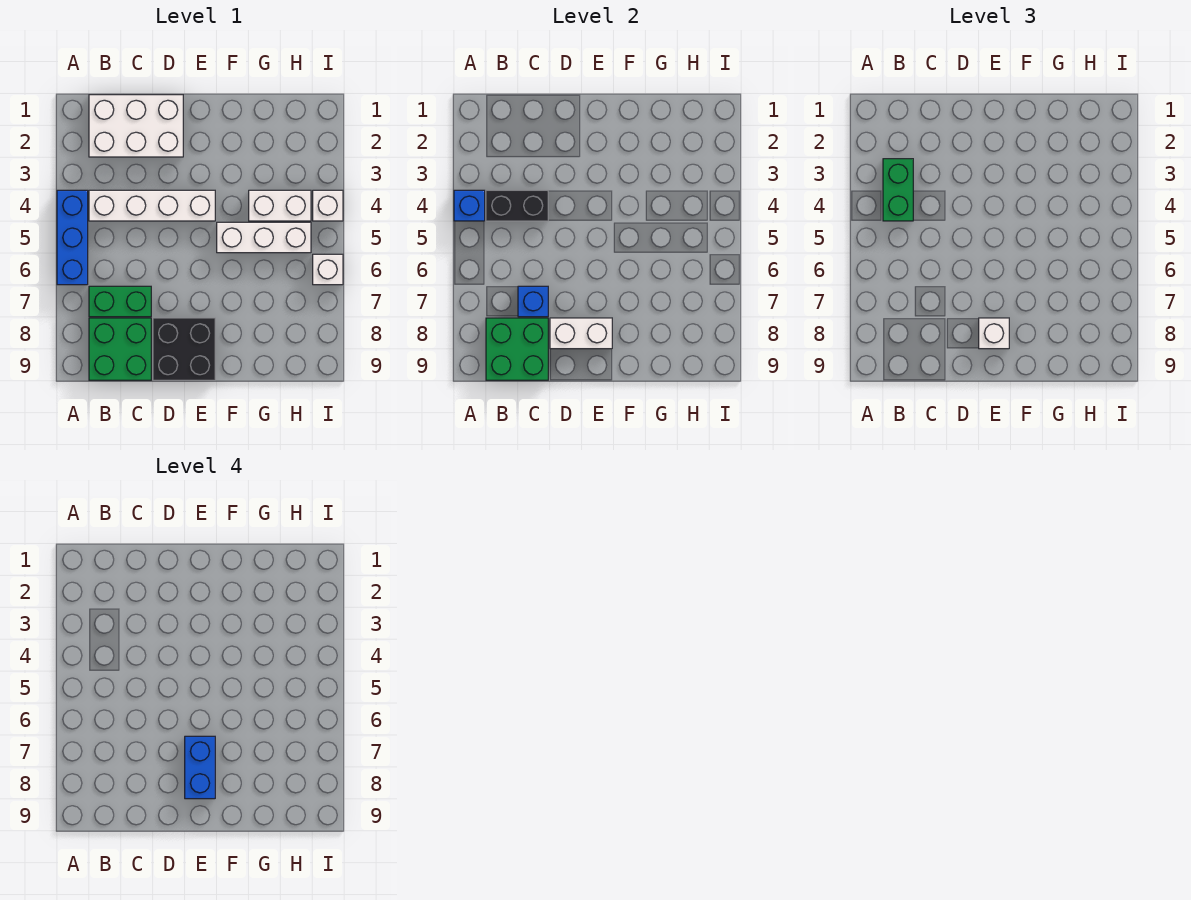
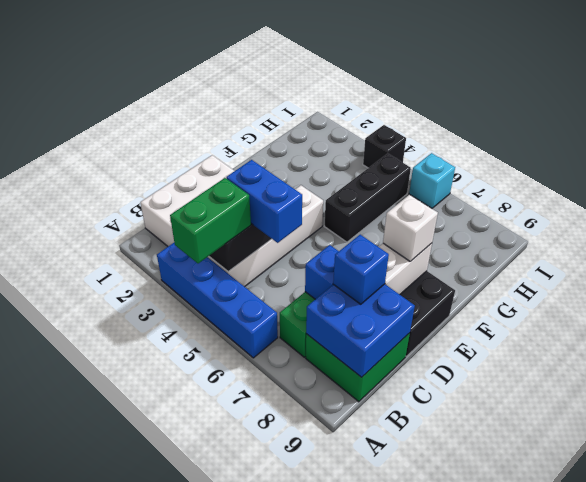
blue brick A4:A6 level 1 -> blue brick A3:A6 level 1
blue brick A4 level 2 -> blue brick C8 level 3
green brick B3:B4 level 3 -> green brick A4:B4 level 3
green brick B8:C9 level 2 -> blue brick B8:C9 level 2
blue brick E7:E8 level 4 -> blue brick C4:C5 level 3
white brick F5:H5 level 1 -> black brick F5:H5 level 1
white brick G4:H4 level 1 -> none
white brick I4 level 1 -> black brick I4 level 1
white brick I6 level 1 -> cyan brick I6 level 1

